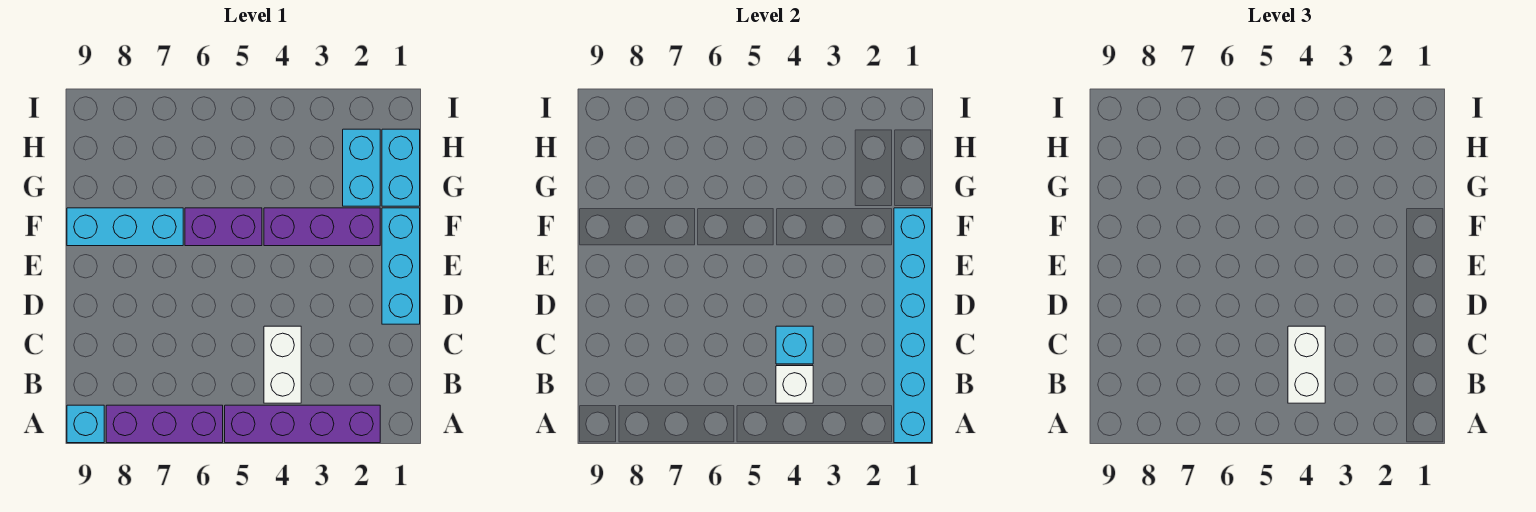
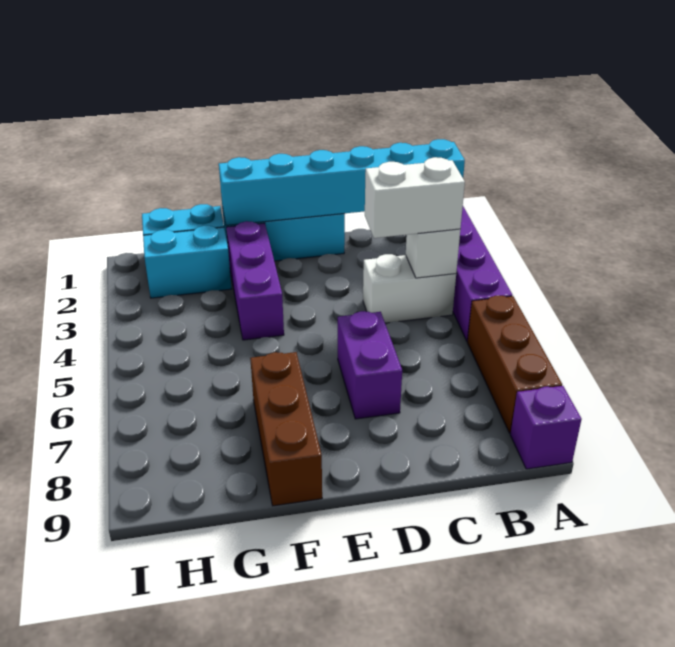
purple brick A6:A8 level 1 -> brown brick A6:A8 level 1
cyan brick A9 level 1 -> purple brick A9 level 1
cyan brick C4 level 2 -> none
purple brick F5:F6 level 1 -> purple brick D6:D7 level 1
cyan brick F7:F9 level 1 -> brown brick F7:F9 level 1

